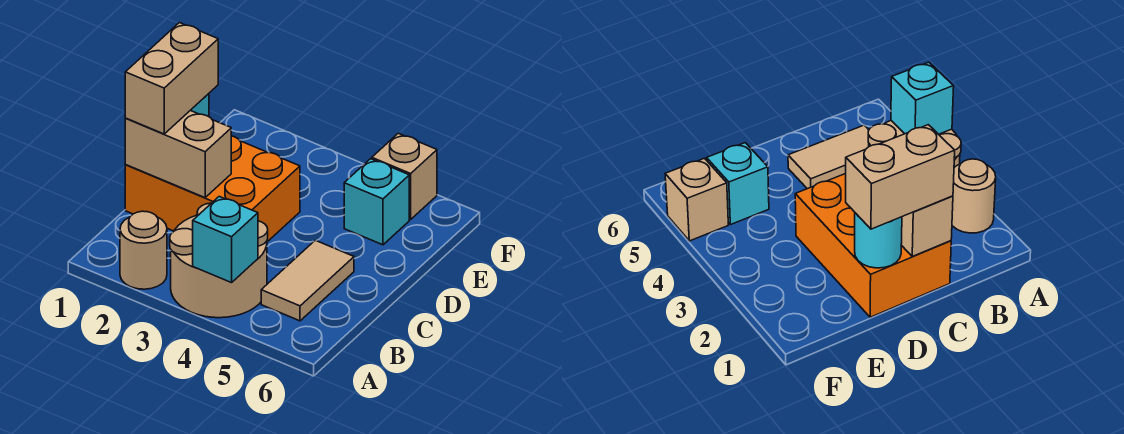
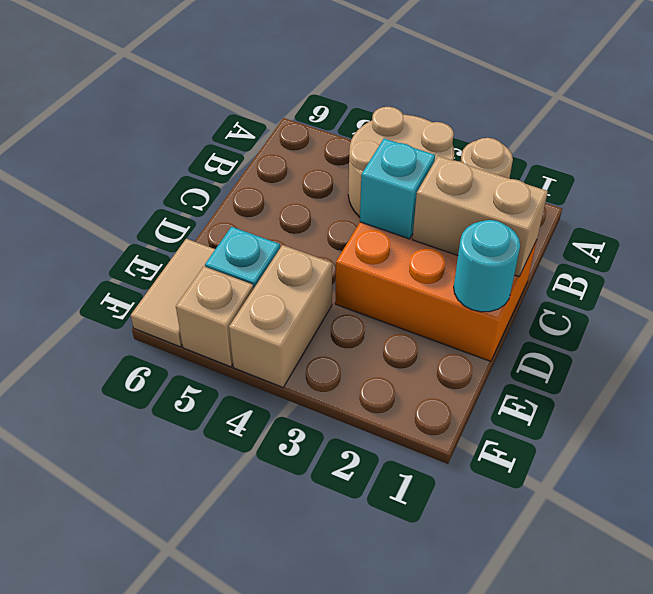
cyan brick A4 level 2 -> cyan brick C3 level 2
tan tile B5:C5 level 1 -> tan tile E6:F6 level 1
tan brick C1:D1 level 3 -> tan brick E4:F4 level 1

